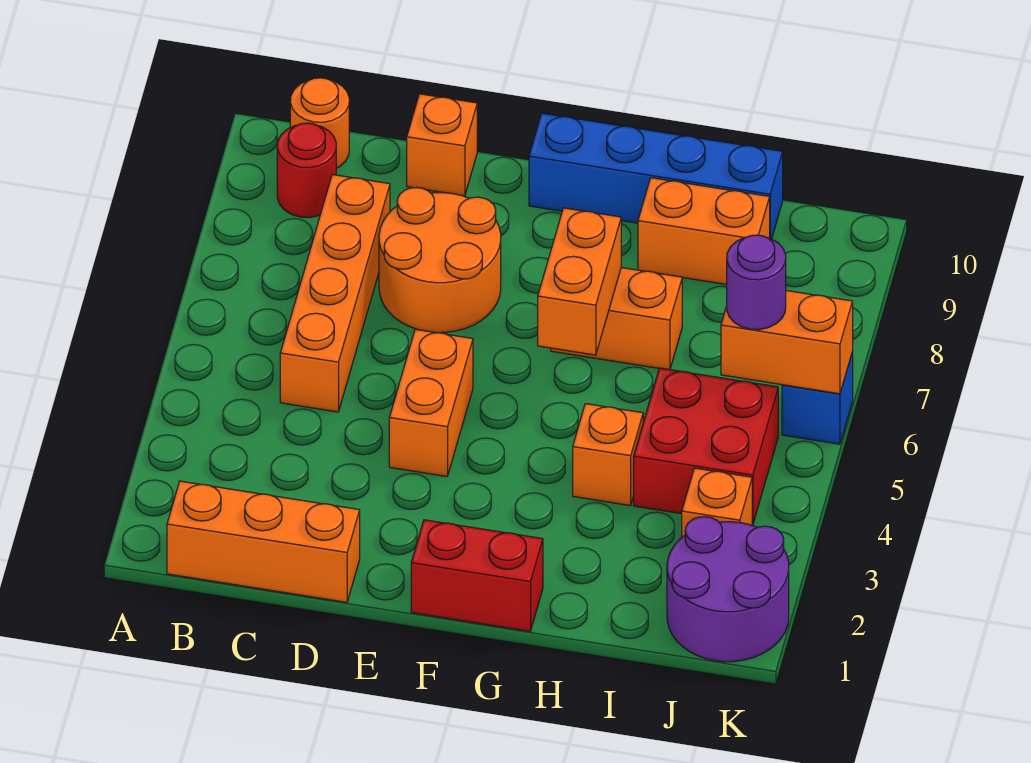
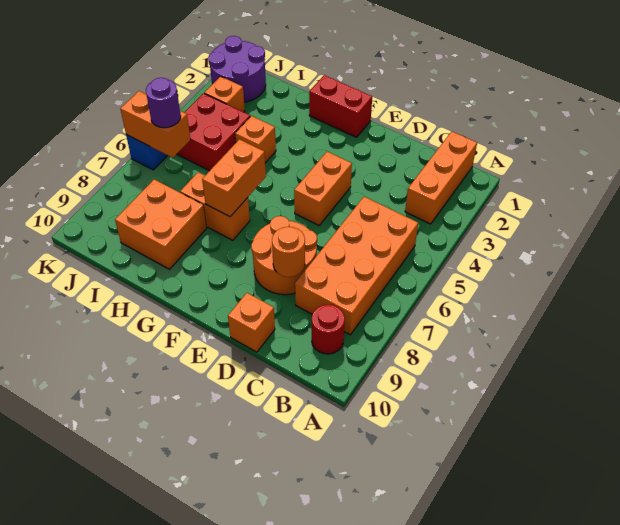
orange brick B1:D1 level 1 -> orange brick B1:B3 level 1
orange round brick B10 level 1 -> orange round brick D8 level 2
orange brick C5:C8 level 1 -> orange brick B5:C8 level 1
blue brick F10:I10 level 1 -> none
orange brick H9:I9 level 1 -> orange brick H8:I9 level 1

